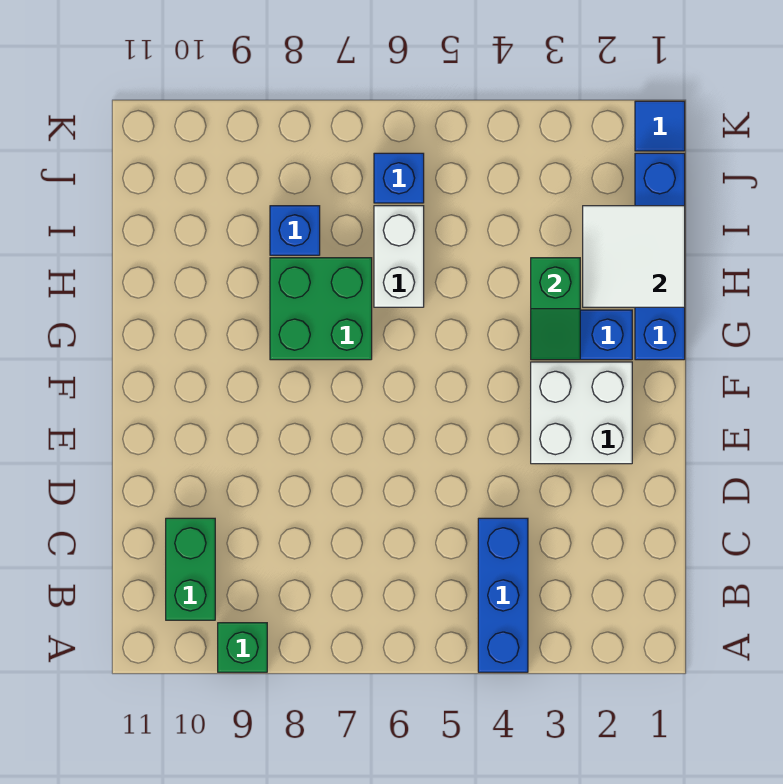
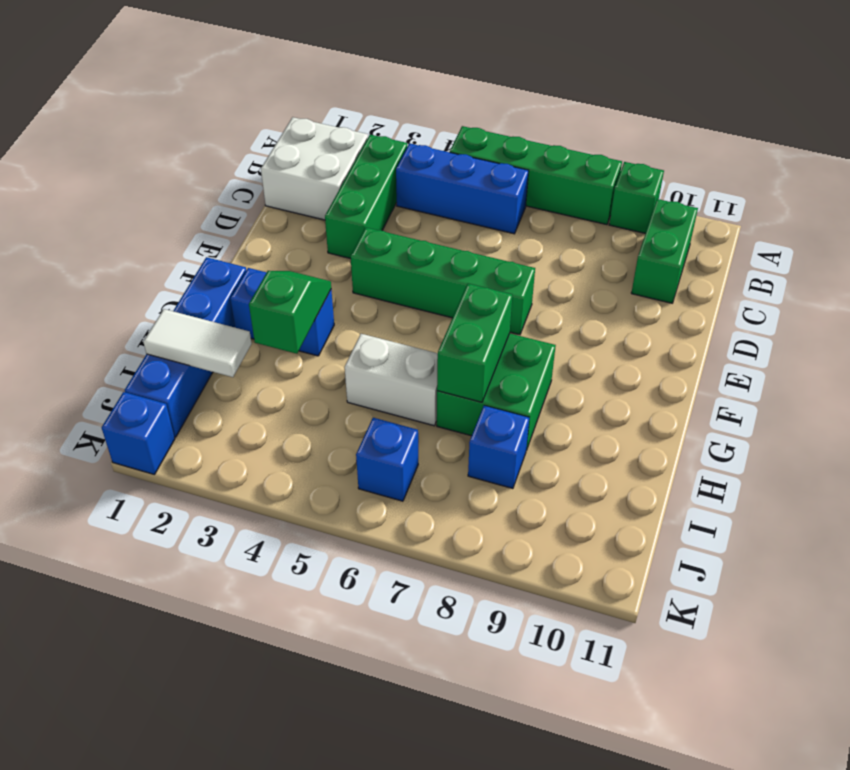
blue brick A4:C4 level 1 -> blue brick B4:B6 level 1
none -> green brick A5:A8 level 1
none -> green brick B3:D3 level 1
white brick E2:F3 level 1 -> white brick B1:C2 level 1
none -> green brick E4:E7 level 1
none -> green brick G7:H7 level 2
white tile H1:I2 level 2 -> white tile I1:I2 level 2
white brick H6:I6 level 1 -> white brick H5:H6 level 1
blue tile K1 level 1 -> blue brick K1 level 1

